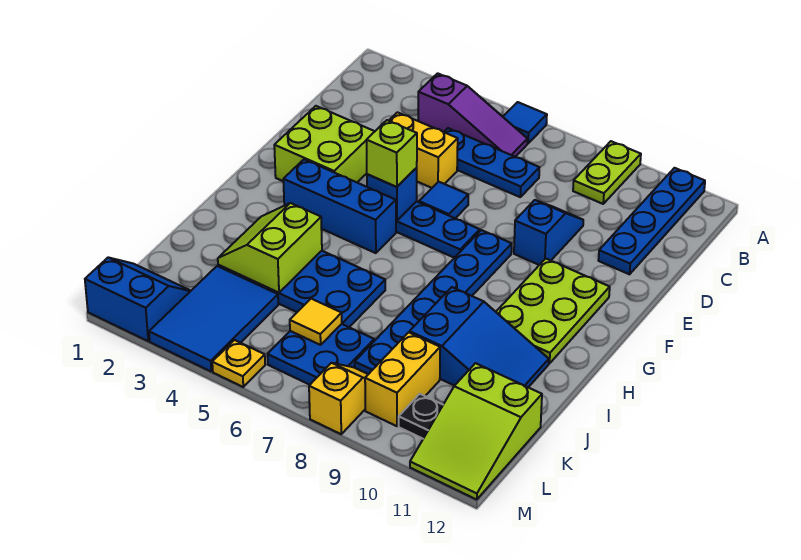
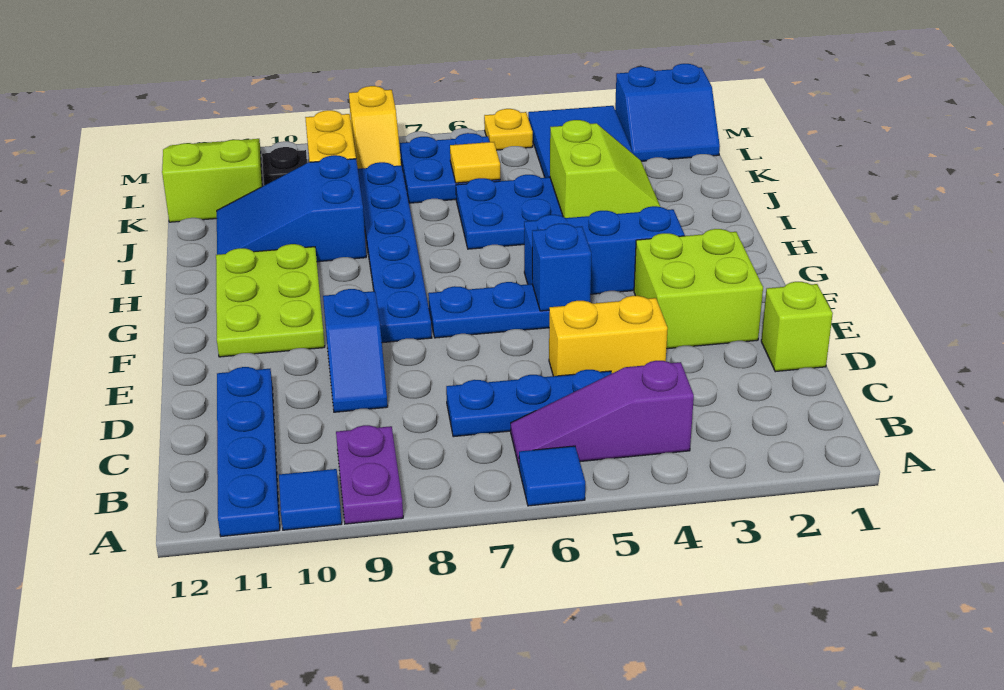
lime plate A9:B9 level 1 -> purple plate A9:B9 level 1
blue tile E6 level 1 -> blue tile A10 level 1
lime brick F5 level 3 -> lime brick D1 level 1

